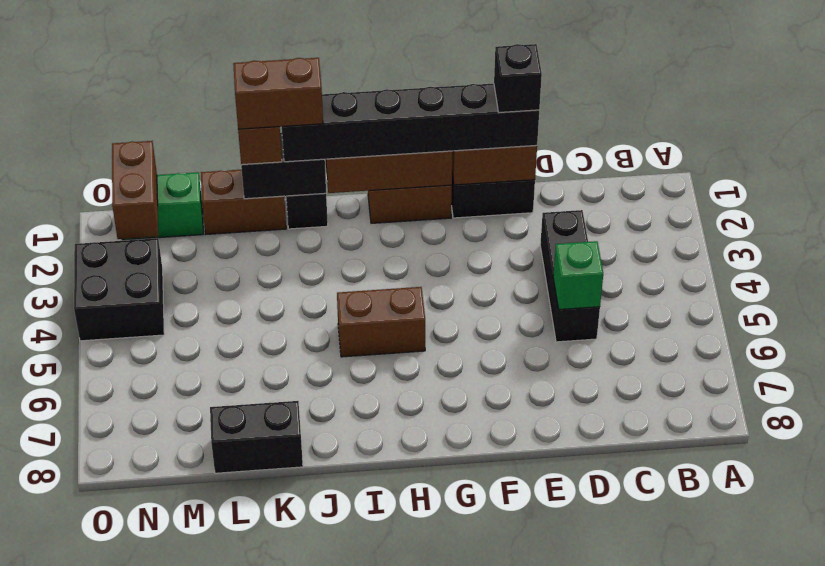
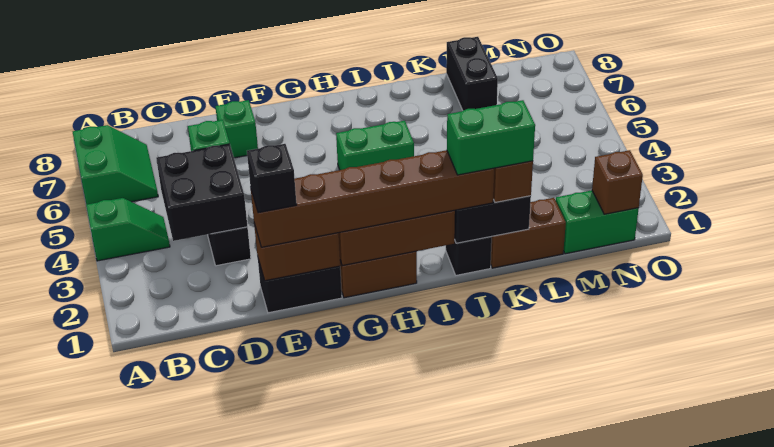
none -> green slope A4:B4 level 1 top A
none -> green slope A6:B7 level 1 top A
black brick E1:J1 level 3 -> brown brick E1:J1 level 3
none -> green brick E7 level 1
brown brick H5:I5 level 1 -> green brick H5:I5 level 1
brown brick J1:K1 level 4 -> green brick J1:K1 level 4
black brick K8:L8 level 1 -> black brick L7:L8 level 1
brown brick N1:N2 level 2 -> brown brick N1 level 2
black brick N3:O4 level 1 -> black brick C3:D4 level 2

